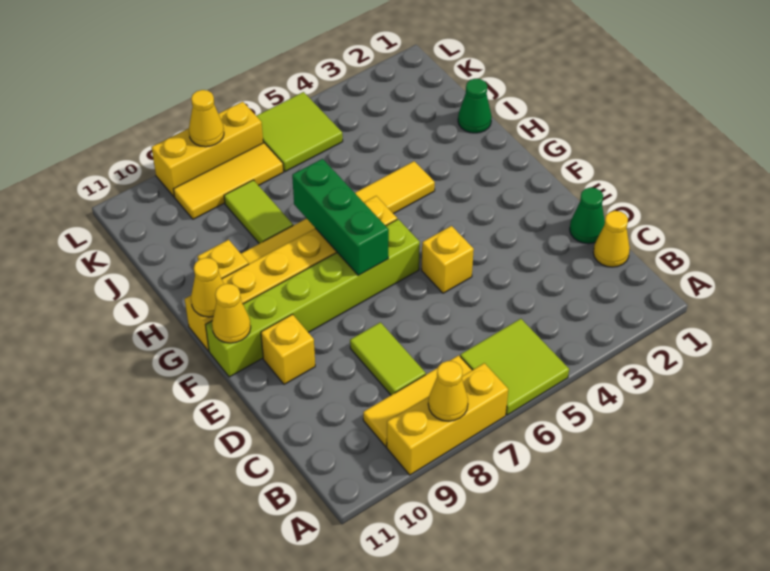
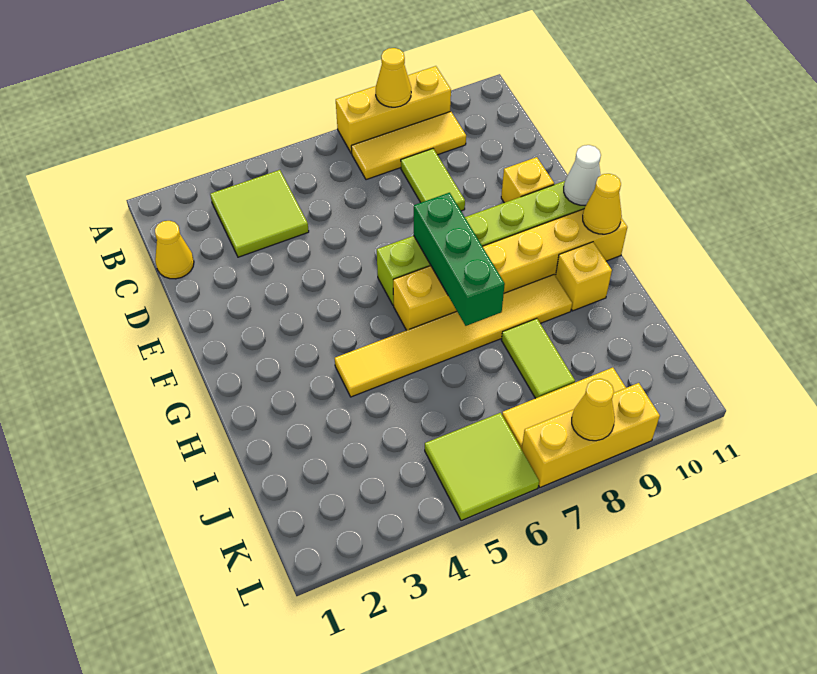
lime tile A5:B6 level 1 -> lime tile B3:C4 level 1
green cone D1 level 1 -> none
yellow brick E5 level 1 -> none
yellow cone F11 level 2 -> white cone F11 level 2
green cone I1 level 1 -> none

